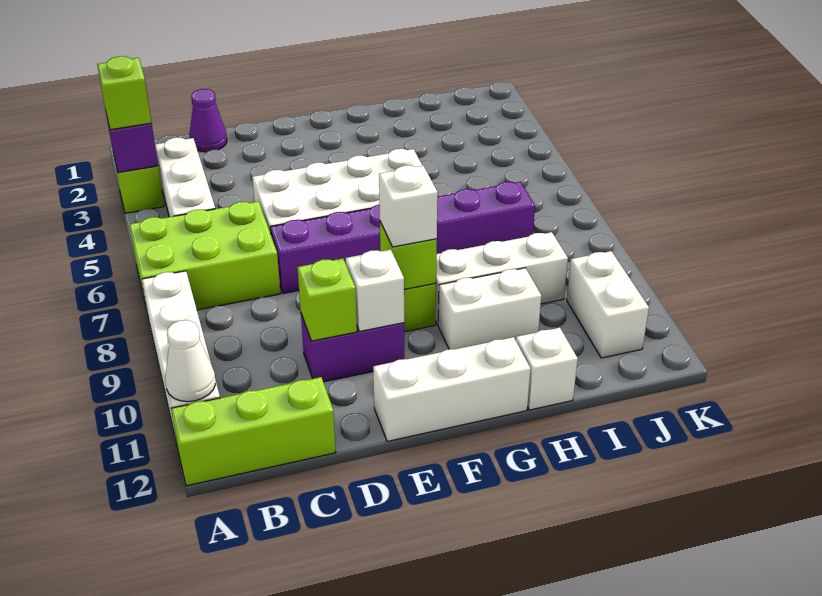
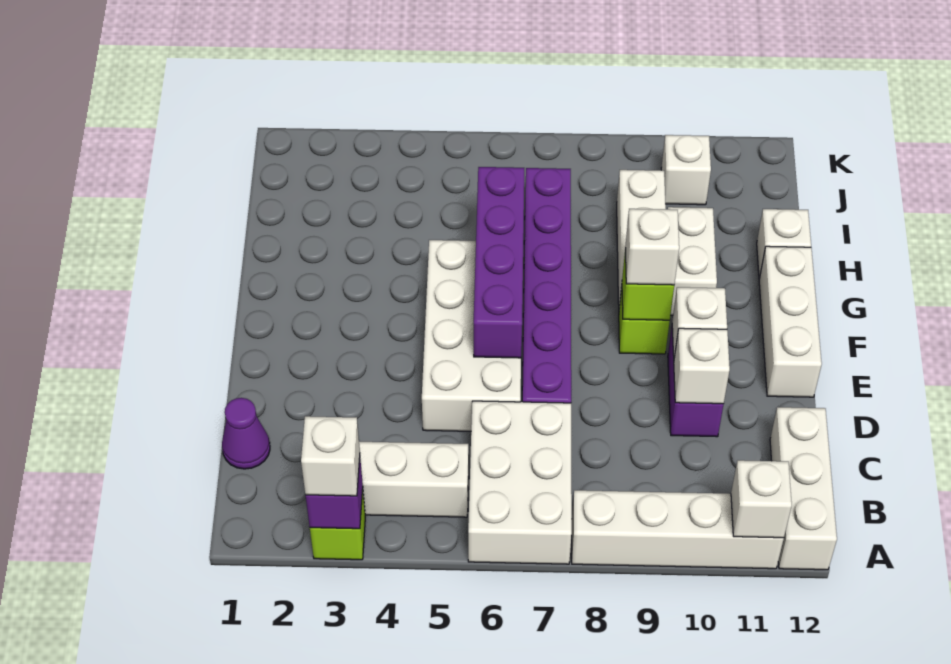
lime brick A3 level 3 -> white brick A3 level 3
lime brick A6:C7 level 1 -> white brick A6:C7 level 1
white cone A11 level 2 -> white brick A11 level 2
lime brick A12:C12 level 1 -> white brick A12:C12 level 1
lime brick D10 level 2 -> white brick D10 level 2
none -> purple brick E6:H6 level 2
white brick J10:J11 level 1 -> white brick J10 level 1

